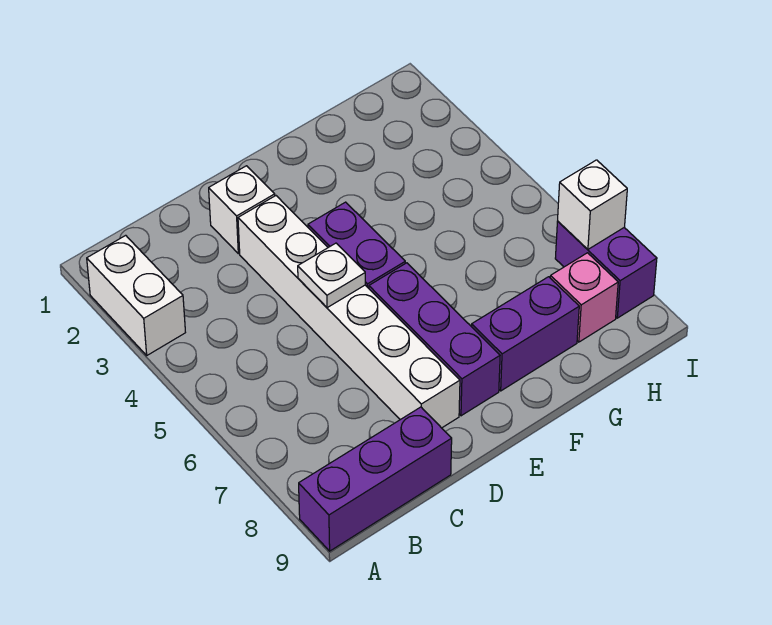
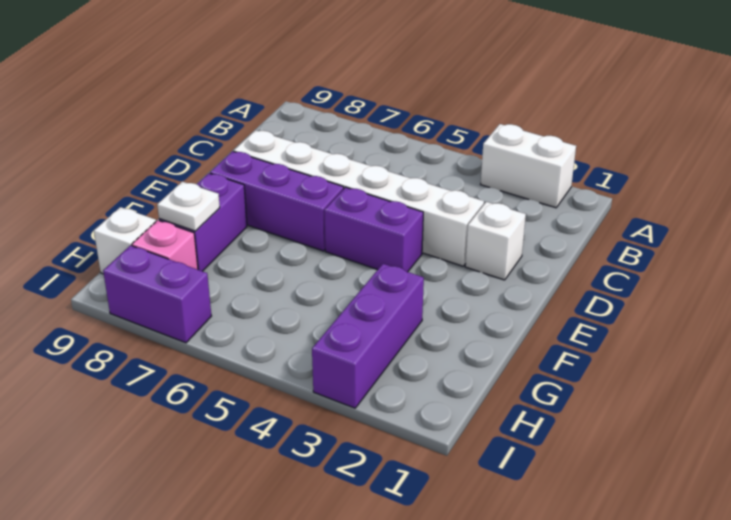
purple brick A9:C9 level 1 -> purple brick G3:I3 level 1
white plate D5 level 2 -> white plate G8 level 2
white brick I7 level 2 -> white brick H9 level 1

